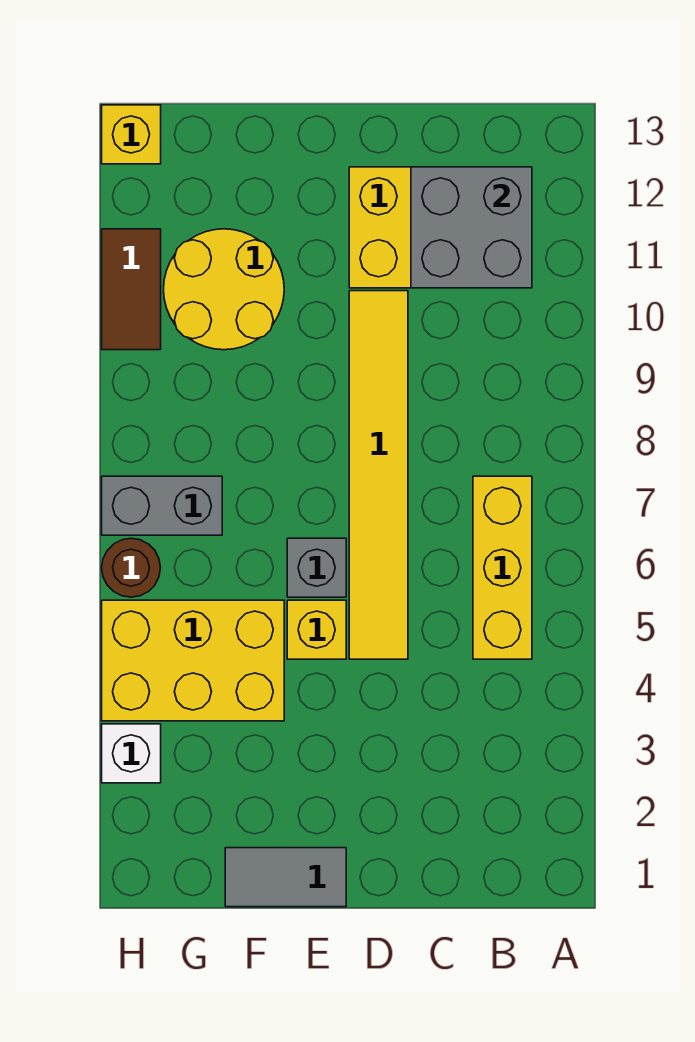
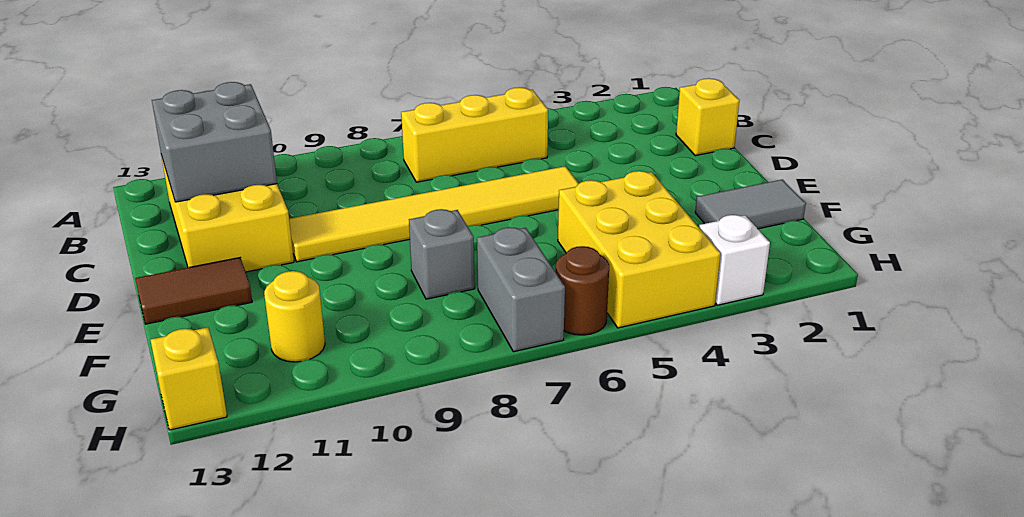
grey tile E1:F1 level 1 -> grey tile F1:F2 level 1
yellow brick E5 level 1 -> yellow brick C1 level 1
grey brick E6 level 1 -> grey brick F8 level 1
yellow round brick F10:G11 level 1 -> yellow round brick G11 level 1
brown tile H10:H11 level 1 -> brown tile E12:E13 level 1

